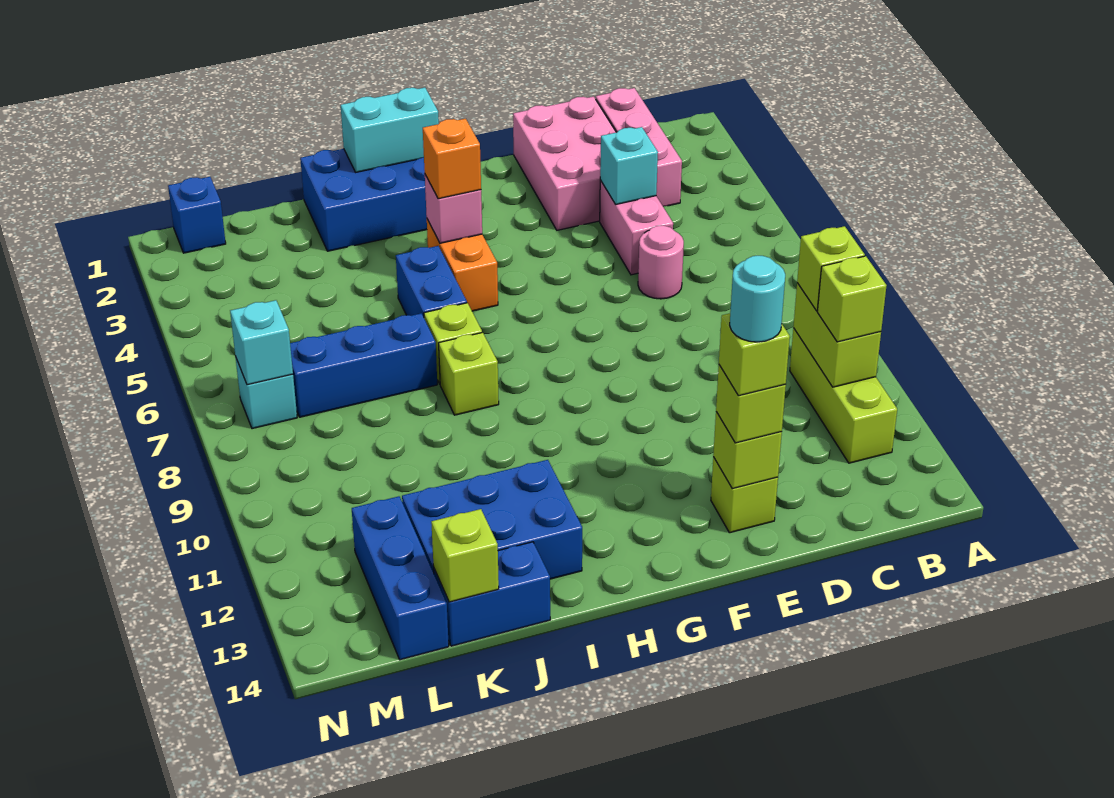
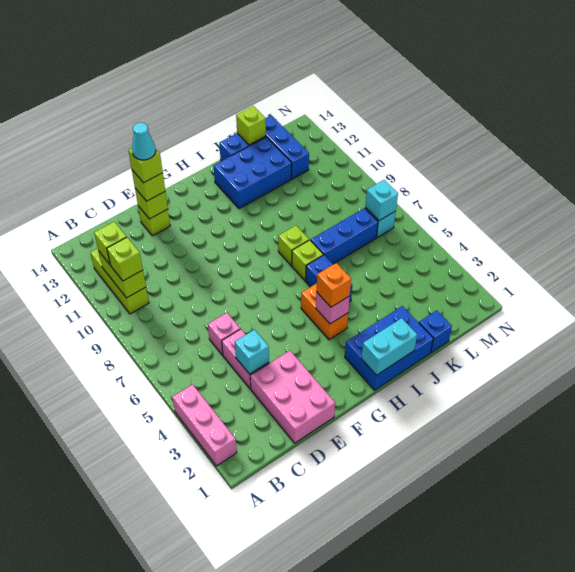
pink brick C1:C3 level 1 -> pink brick A2:A4 level 1
pink round brick D6 level 1 -> pink brick D6 level 1
cyan round brick E13 level 5 -> cyan cone E13 level 5
blue brick M1 level 1 -> blue brick K1 level 1

